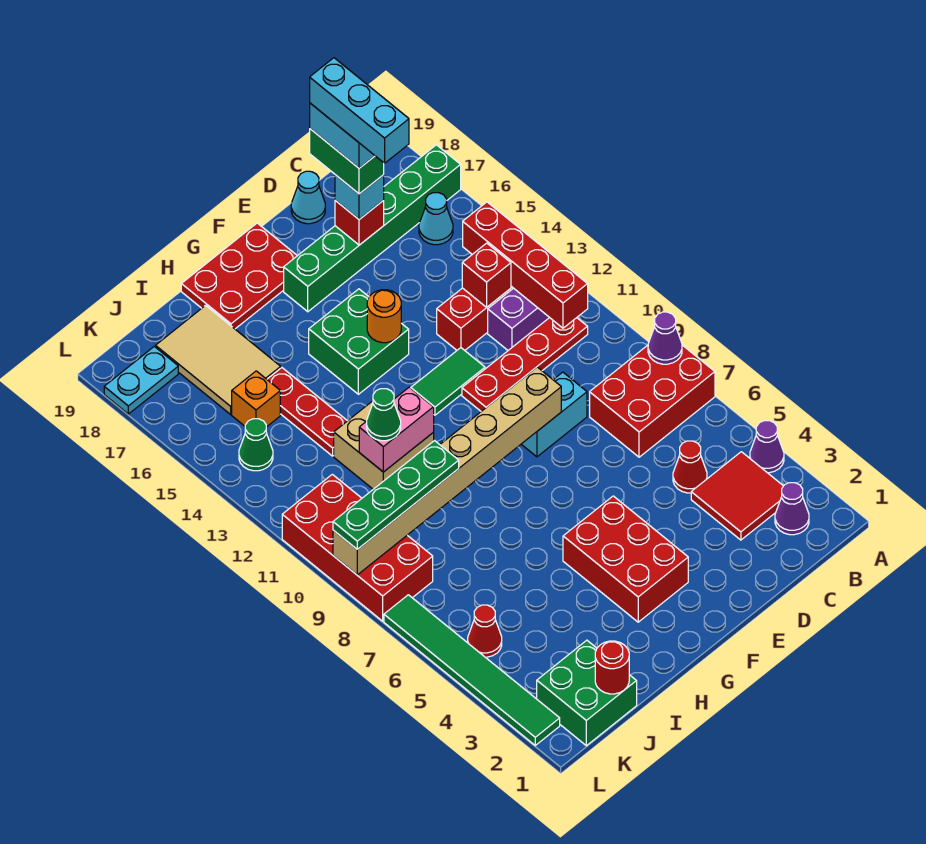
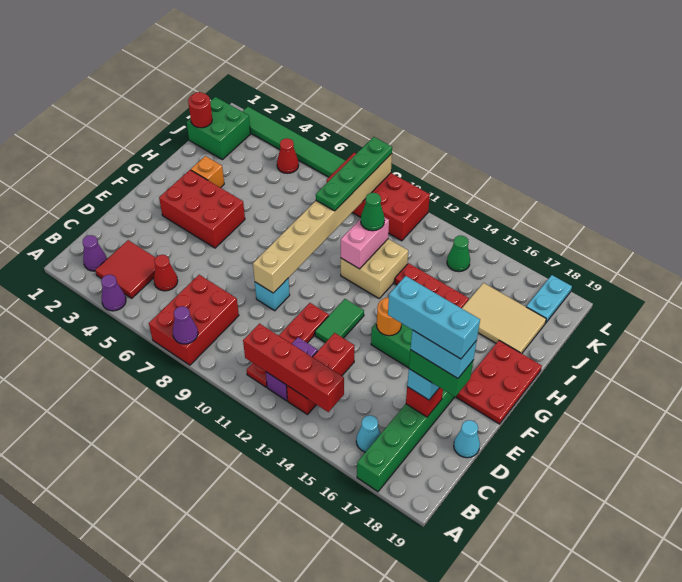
red brick C13 level 2 -> none
cyan brick D9:E9 level 1 -> cyan brick E9 level 1
orange brick J15 level 1 -> orange brick H3 level 1

